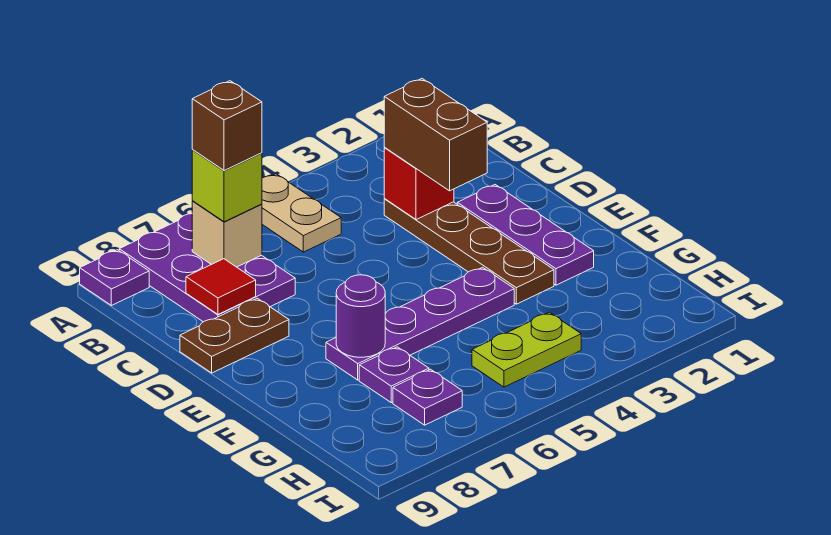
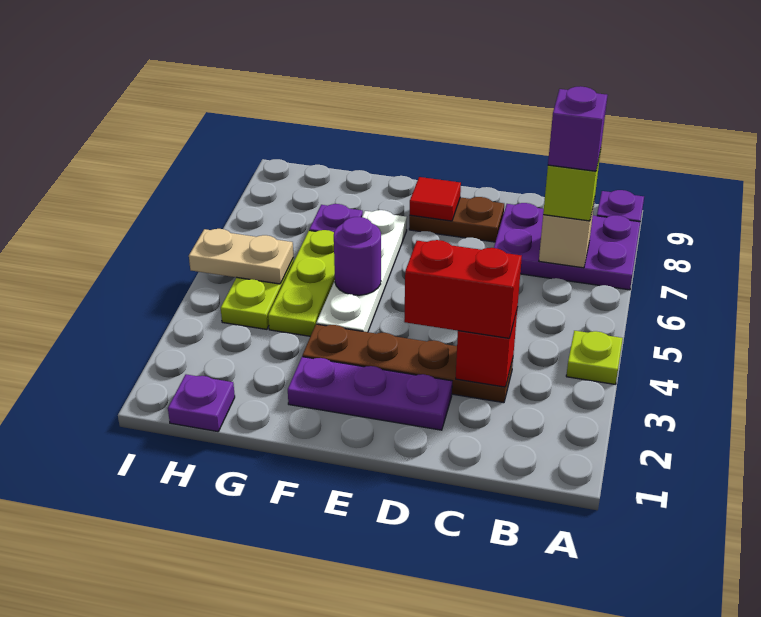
none -> lime plate A4 level 1
tan plate A5:B5 level 1 -> tan plate H5:I5 level 2
brown brick B7 level 4 -> purple brick B7 level 4
brown brick C3:D3 level 3 -> red brick C3:D3 level 3
red tile C8 level 2 -> red tile E8 level 2
brown plate D8:D9 level 1 -> brown plate D8:E8 level 1
purple plate F4:F7 level 1 -> white plate F4:F7 level 1
purple round brick F7 level 2 -> purple round brick F5 level 2
none -> lime plate G4:G6 level 1
purple plate H7 level 1 -> purple plate H1 level 1

